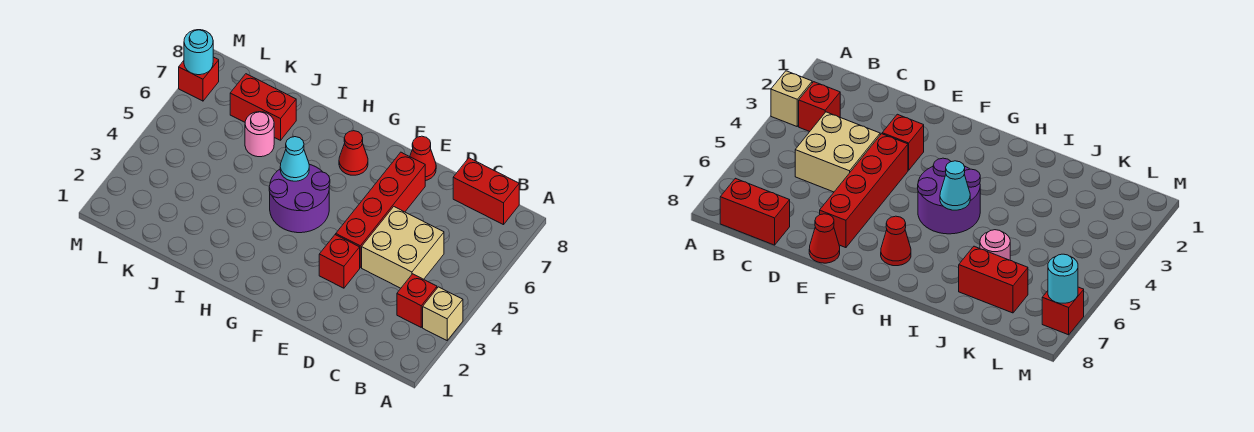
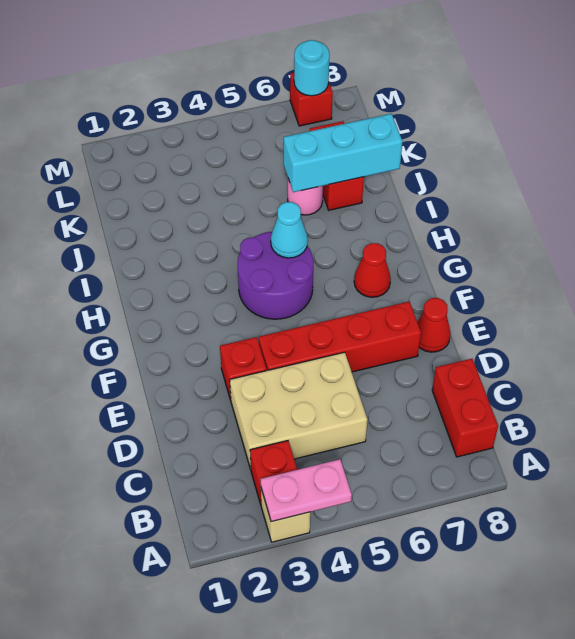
none -> pink plate A3:A4 level 2
tan brick C4:D5 level 1 -> tan brick C3:D5 level 1
none -> cyan brick J6:J8 level 2

